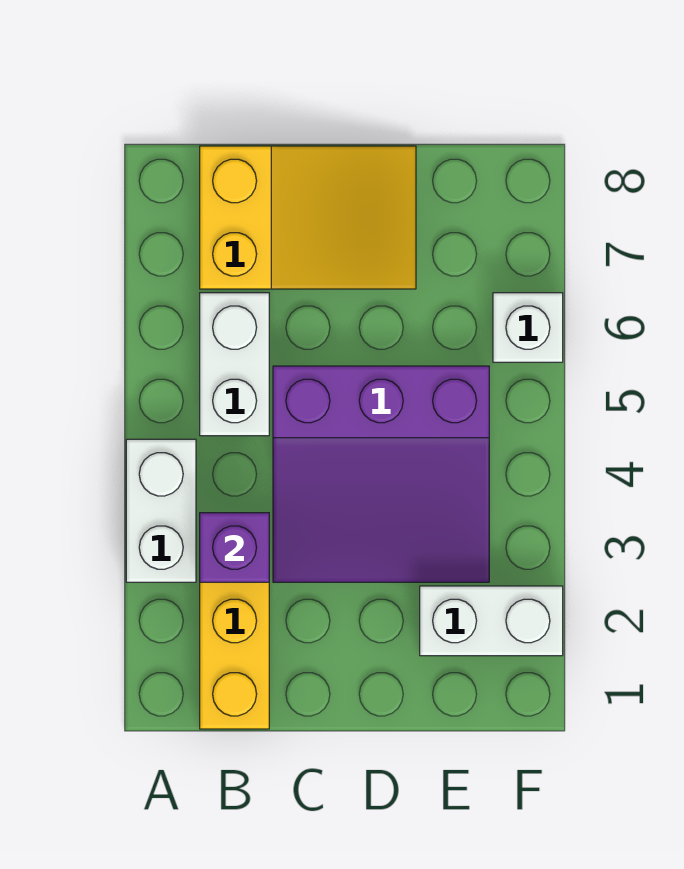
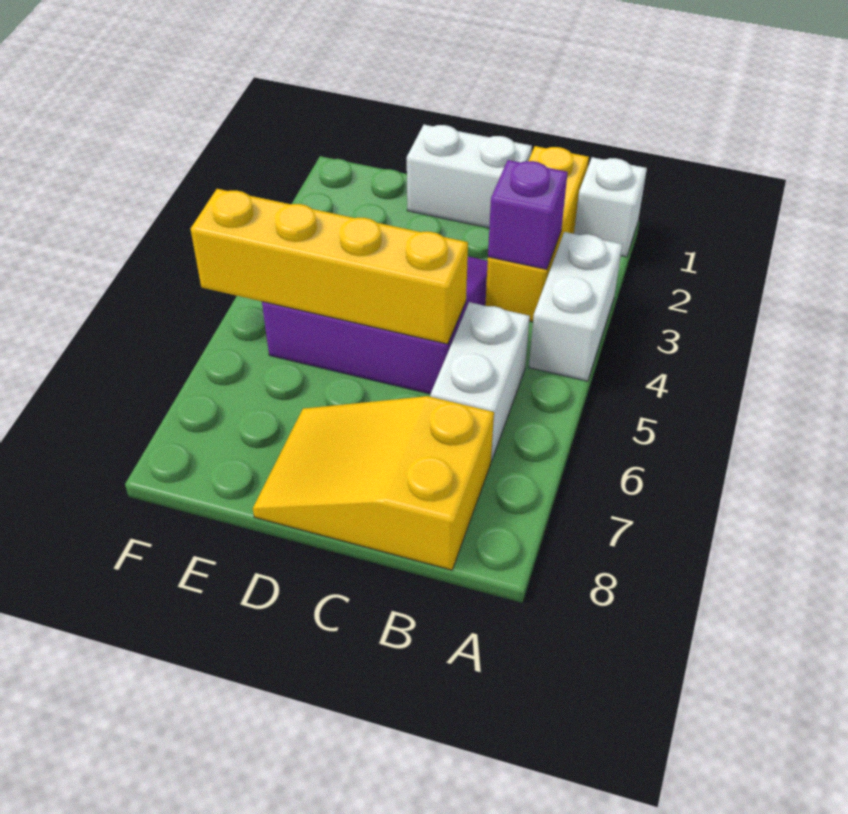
none -> yellow brick C5:F5 level 2
white brick E2:F2 level 1 -> white brick C1:D1 level 1
white brick F6 level 1 -> white brick A1 level 1

